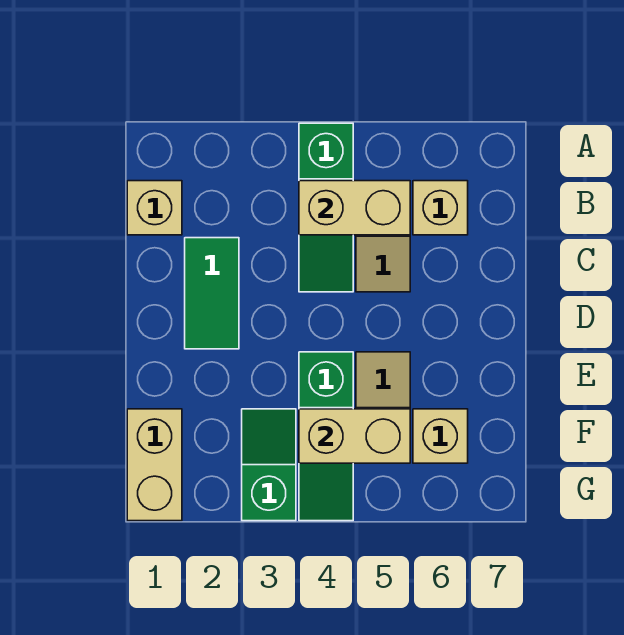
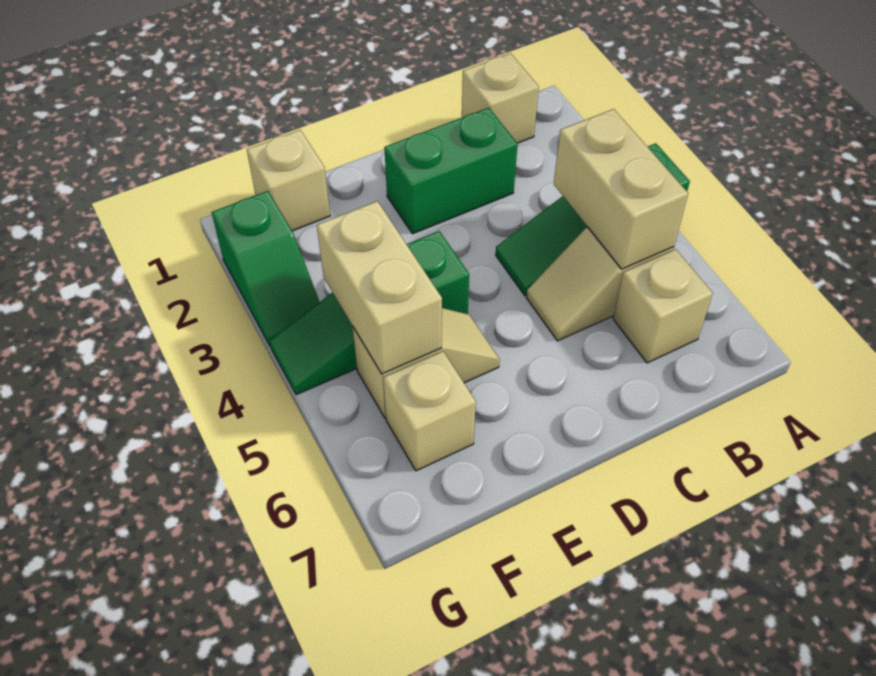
green tile C2:D2 level 1 -> green brick C2:D2 level 1
tan brick F1:G1 level 1 -> tan brick F1 level 1
green slope F3:G3 level 1 top G -> green slope G2:G3 level 1 top 2

